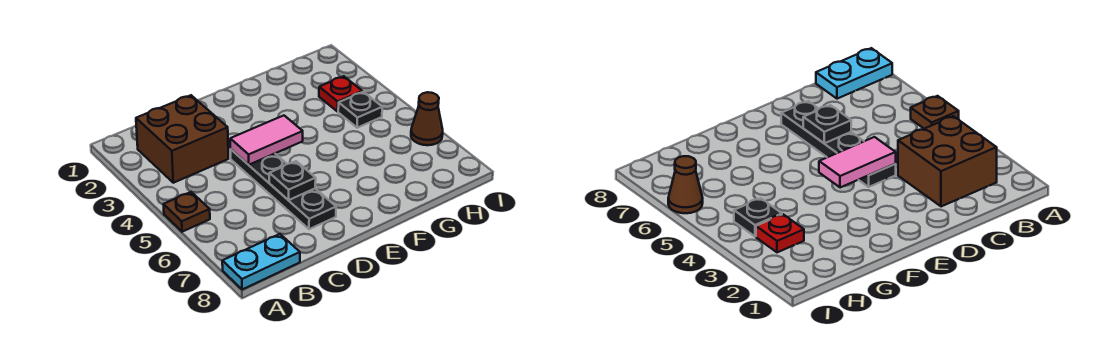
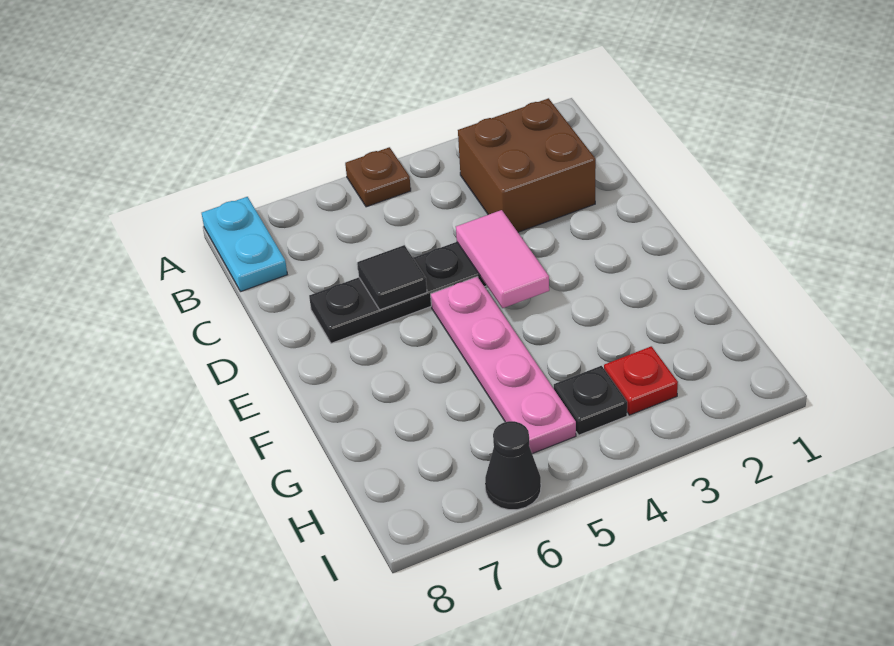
black plate D6 level 2 -> black tile D6 level 2
none -> pink plate E5:H5 level 1
brown cone I6 level 1 -> black cone I6 level 1

